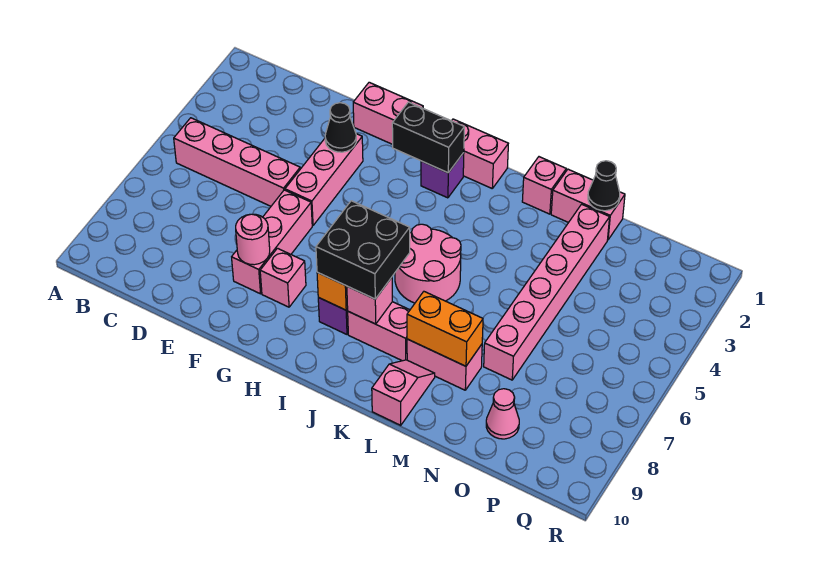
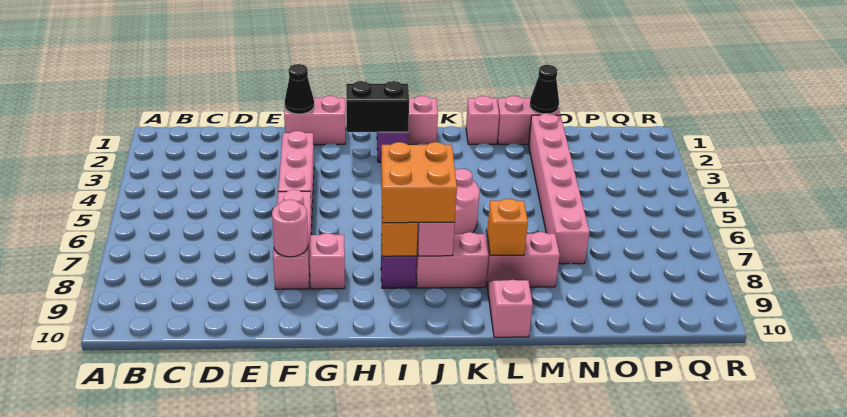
pink brick B5:E5 level 1 -> none
black cone F3 level 2 -> black cone F1 level 2
black brick I7:J8 level 3 -> orange brick I7:J8 level 3
orange brick L8:M8 level 2 -> orange brick L8 level 2
pink cone O9 level 1 -> none

